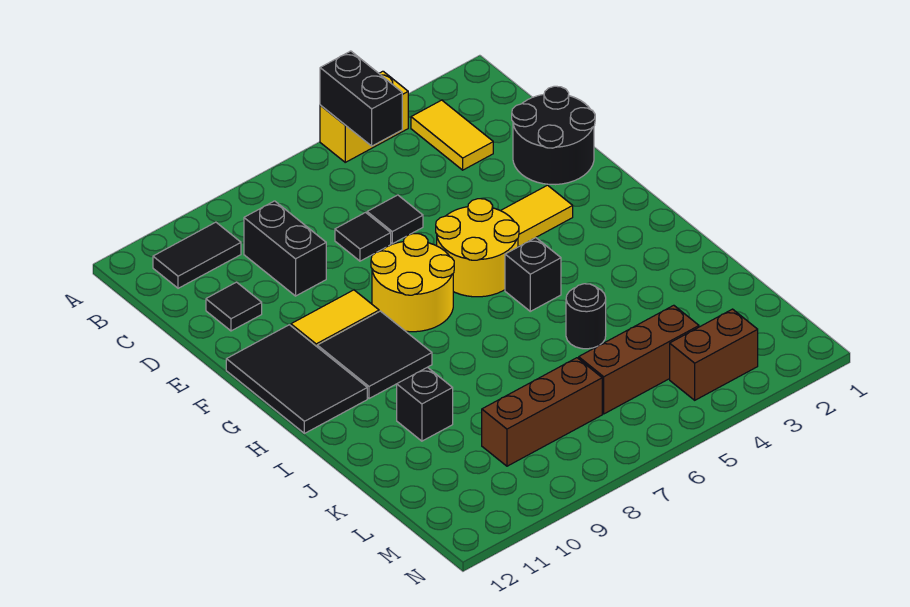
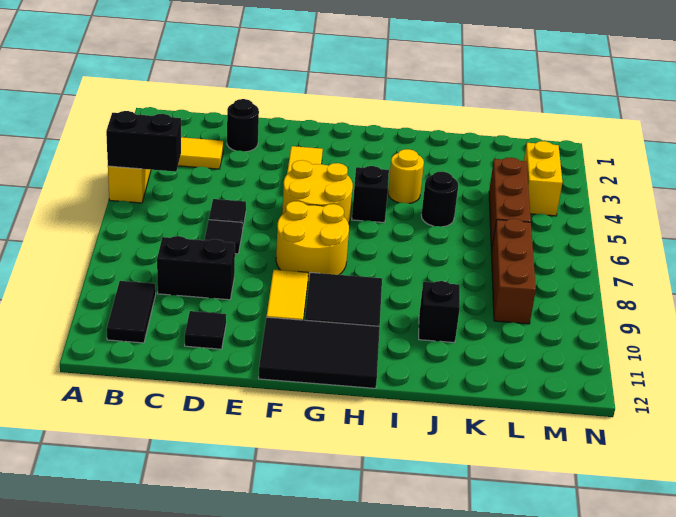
black round brick D1:E2 level 1 -> black round brick D2 level 1
none -> yellow round brick I4 level 1
brown brick M3:M4 level 1 -> yellow brick M3:M4 level 1

